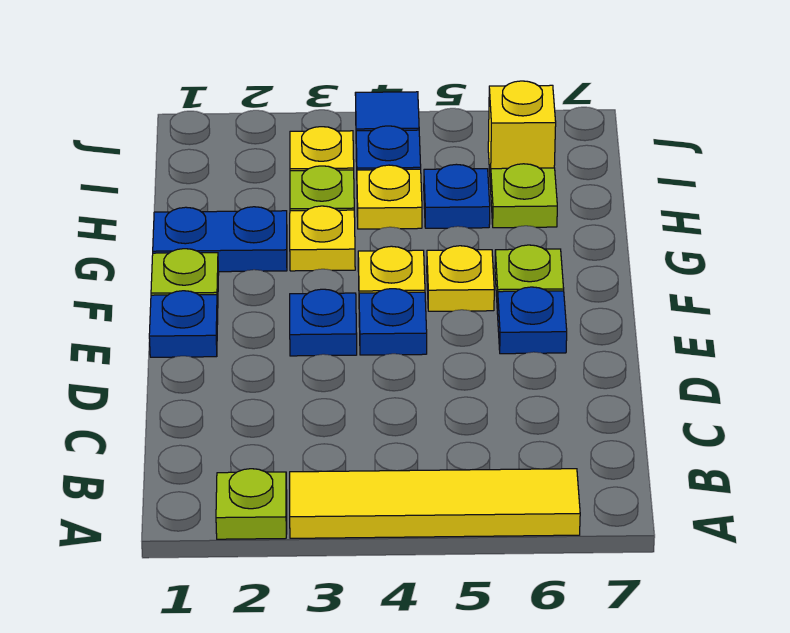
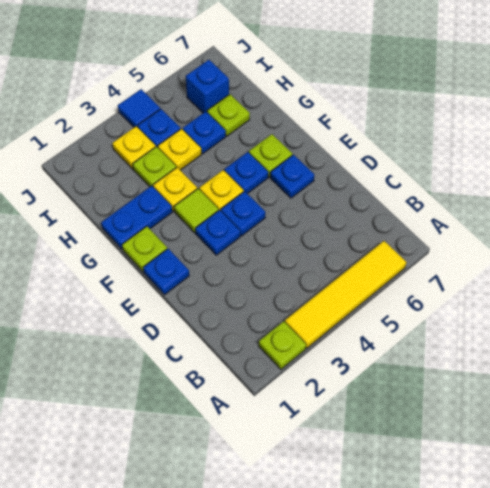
none -> lime tile F3 level 1
yellow plate F5 level 1 -> blue plate F5 level 1
yellow brick I6 level 1 -> blue brick I6 level 1

